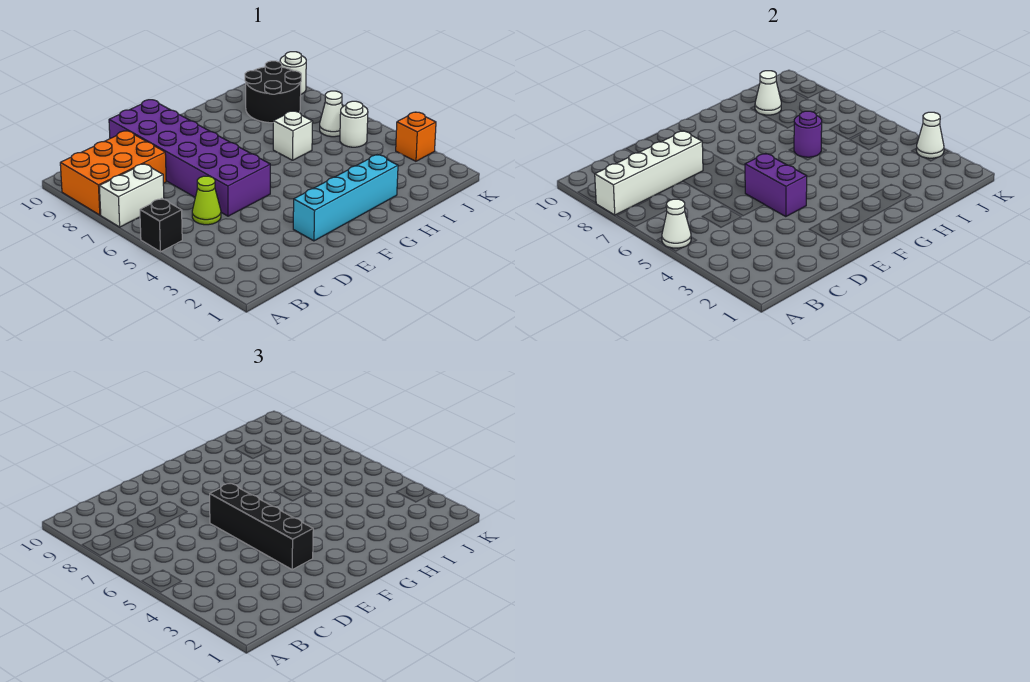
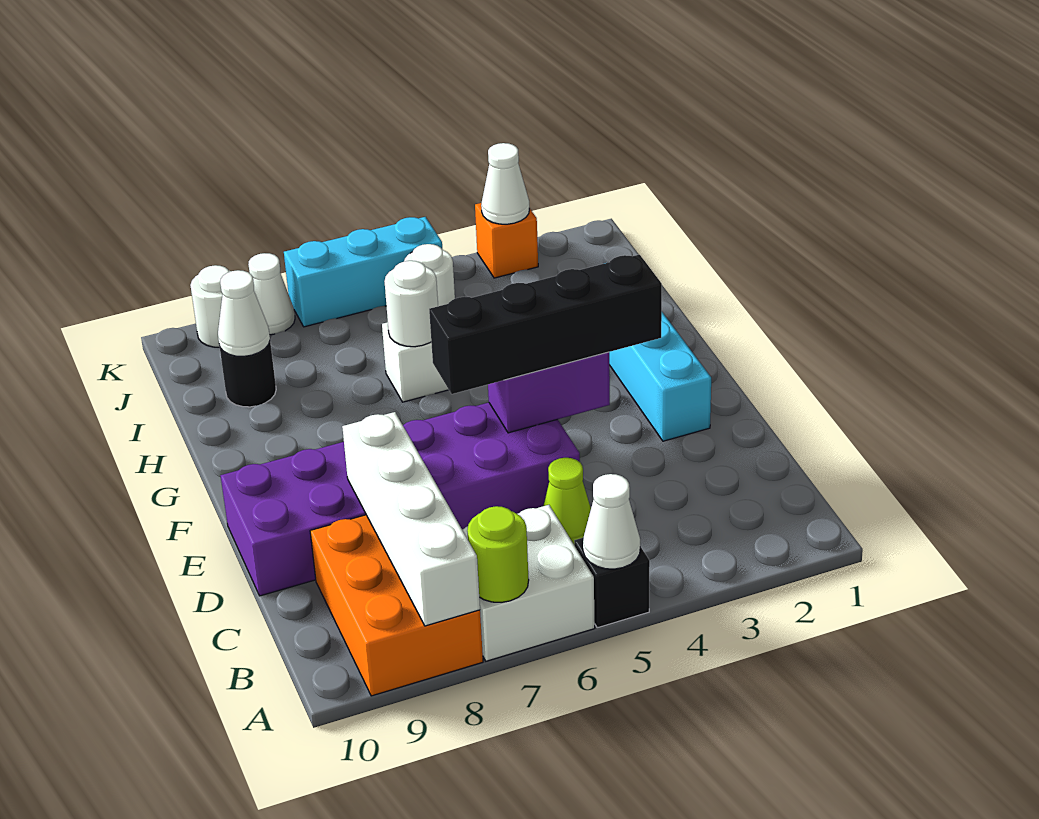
white brick A7:B7 level 1 -> white brick A6:B7 level 1
none -> lime round brick A7 level 2
purple round brick H6 level 2 -> white round brick H6 level 2
black round brick I8:J9 level 1 -> black round brick I9 level 1
white cone J6 level 1 -> white cone K8 level 1
none -> cyan brick K5:K7 level 1

